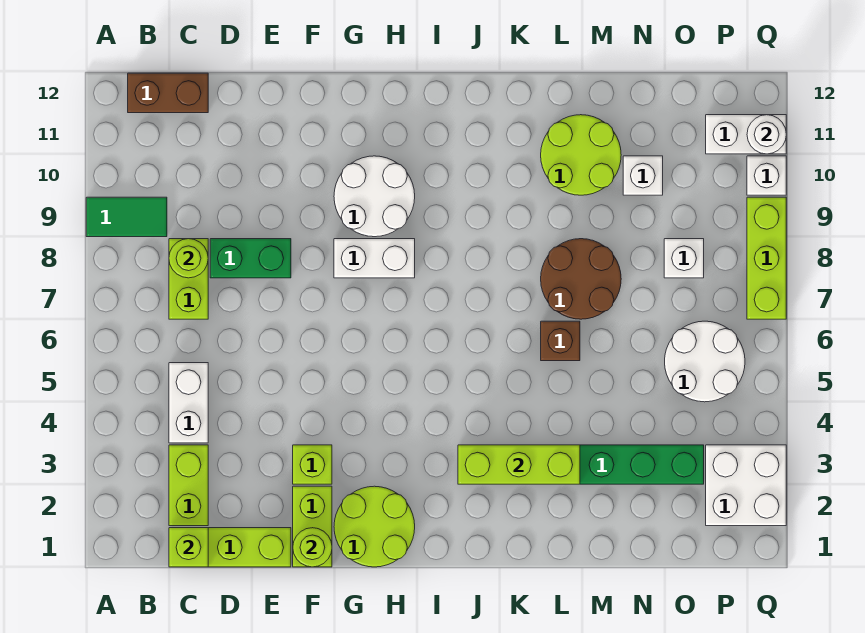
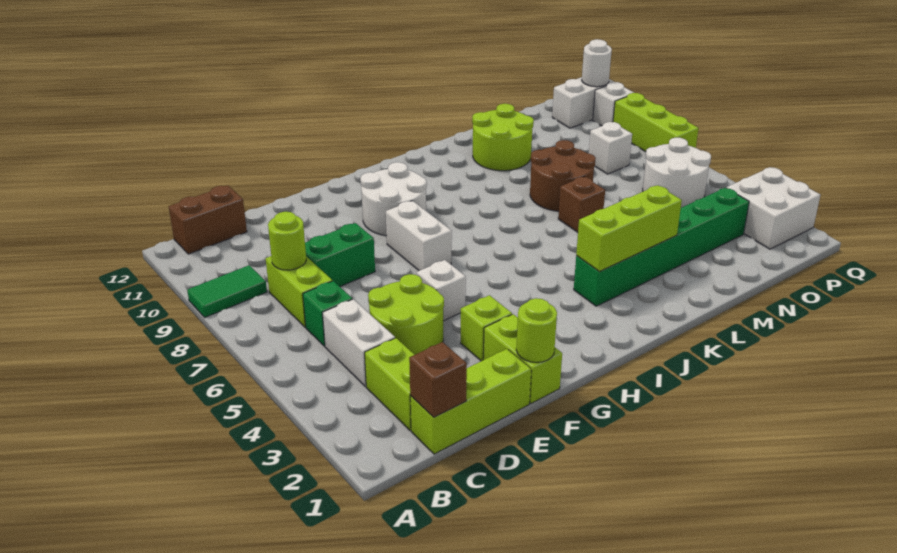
lime brick C1 level 2 -> brown brick C1 level 2
none -> green brick C6 level 1
lime round brick G1:H2 level 1 -> lime round brick D4:E5 level 1
white brick G8:H8 level 1 -> white brick G7:G8 level 1
white brick N10 level 1 -> white brick F5 level 1

